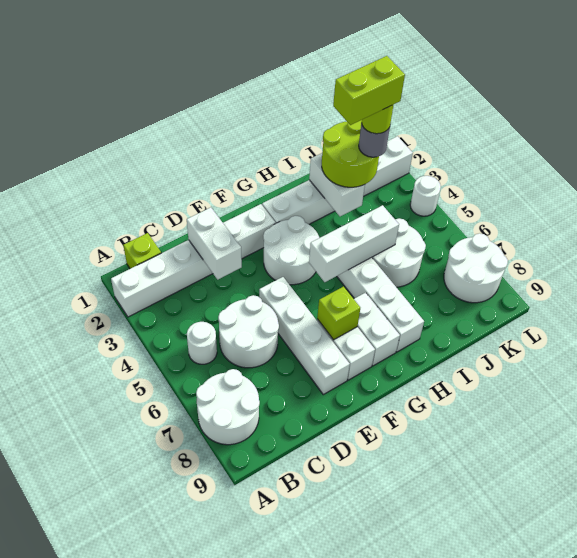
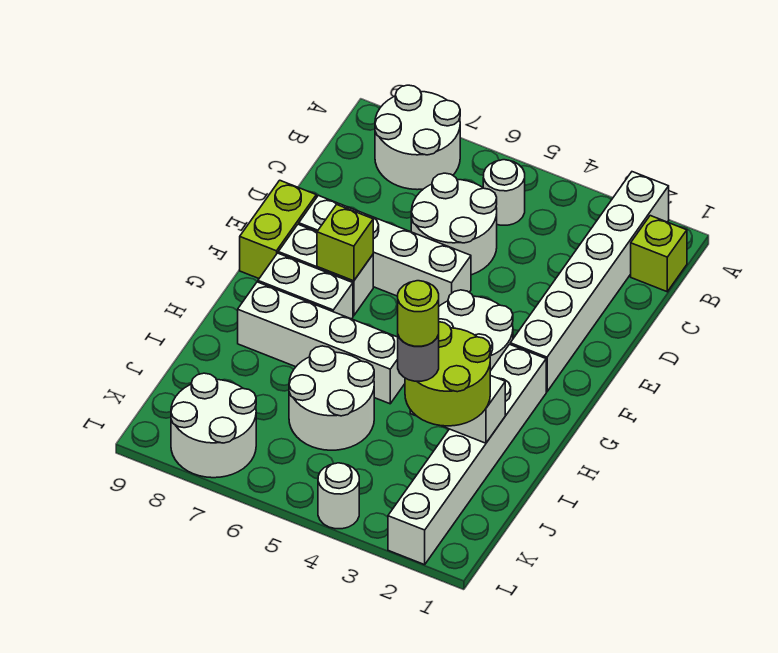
white brick D2:D3 level 2 -> none
white brick G5:I5 level 2 -> none
lime brick I3:J3 level 6 -> lime brick E9:F9 level 1

